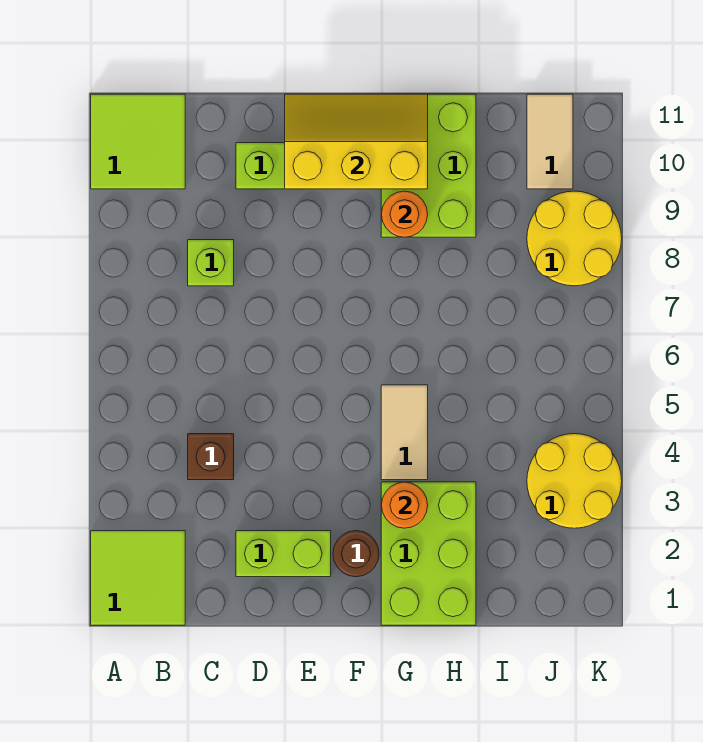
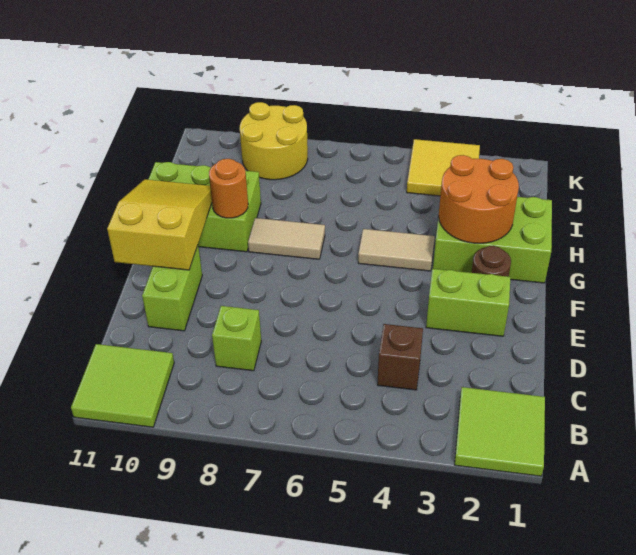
lime brick D2:E2 level 1 -> lime brick E2:E3 level 1
yellow slope E10:G11 level 2 top 10 -> yellow slope E10:G11 level 2 top E
orange round brick G3 level 2 -> orange round brick G2:H3 level 2
yellow round brick J3:K4 level 1 -> yellow tile J3:K4 level 1
tan tile J10:J11 level 1 -> tan tile G7:G8 level 1

